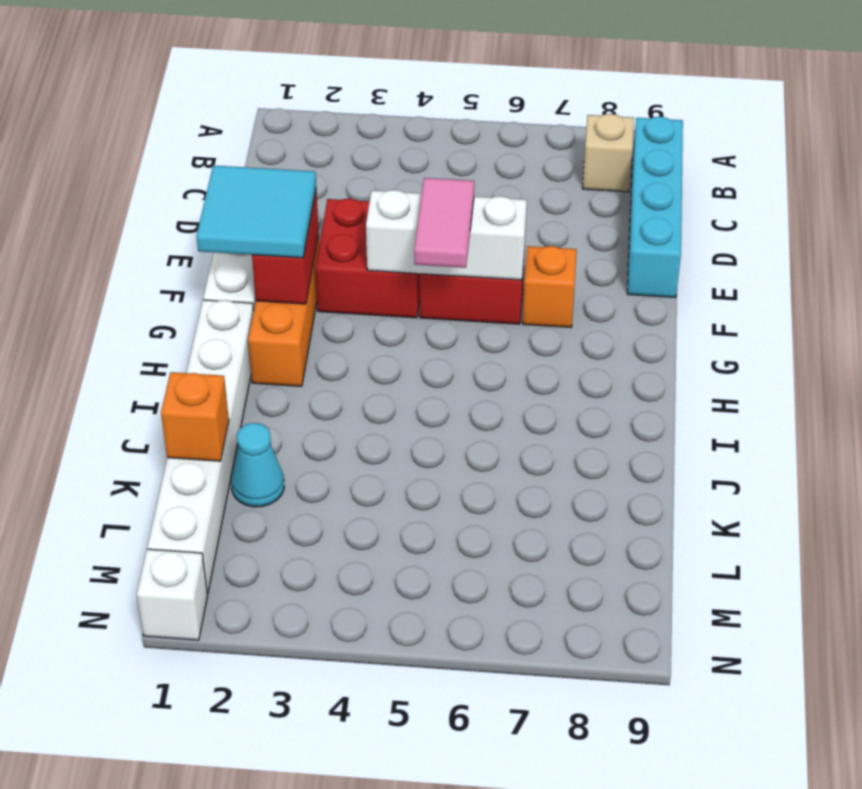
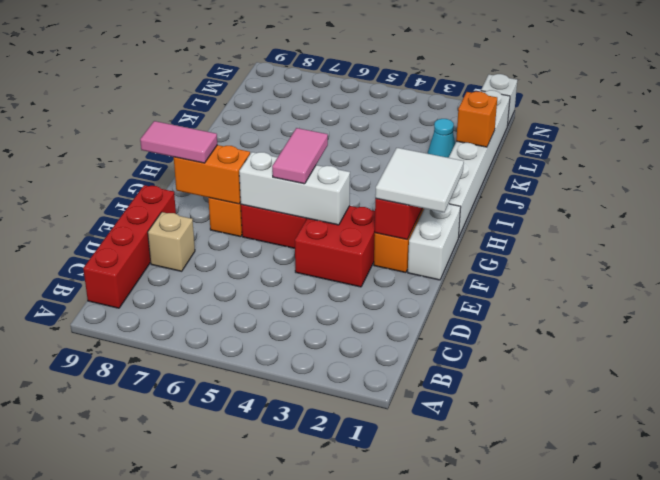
tan brick B8 level 1 -> tan brick D8 level 1
cyan brick B9:E9 level 1 -> red brick B9:E9 level 1
cyan tile F1:G2 level 3 -> white tile F1:G2 level 3
none -> orange brick F7:F8 level 2
none -> pink tile F8:F9 level 3

